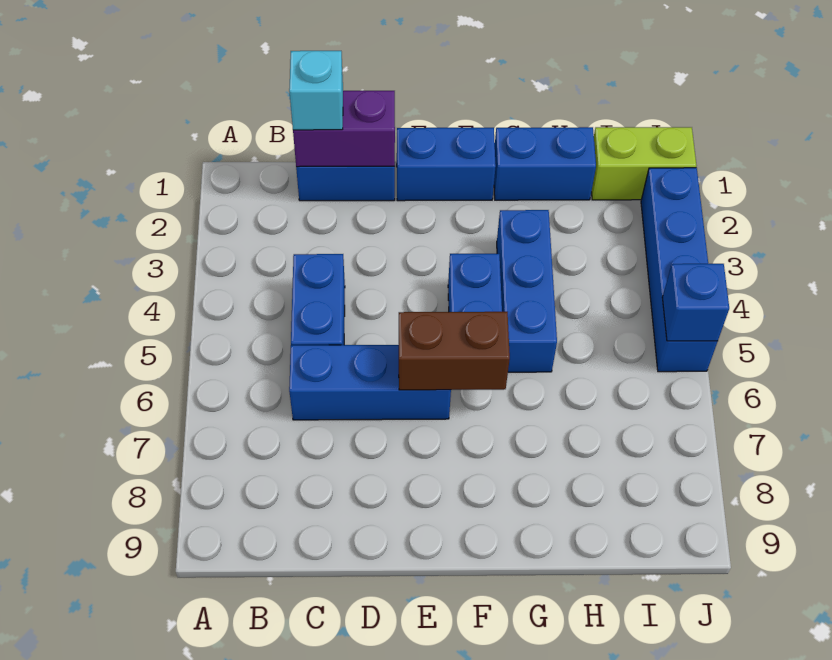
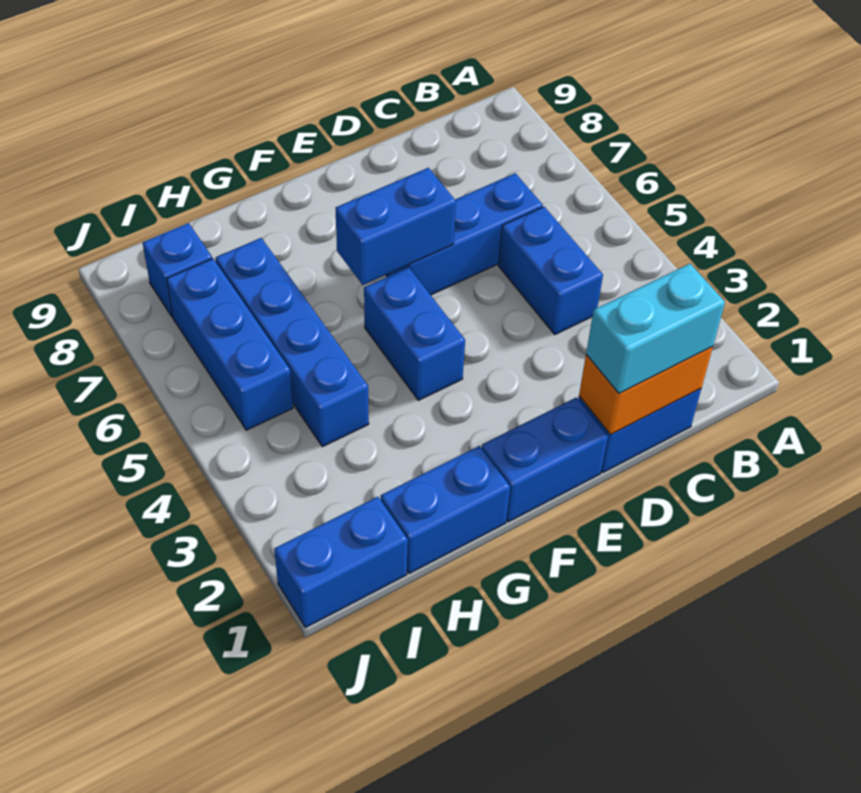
purple brick C1:D1 level 2 -> orange brick C1:D1 level 2
cyan brick C1 level 3 -> cyan brick C1:D1 level 3
brown brick E6:F6 level 2 -> blue brick E6:F6 level 2
blue brick G3:G5 level 1 -> blue brick I5:I7 level 1
lime brick I1:J1 level 1 -> blue brick I1:J1 level 1
blue brick J2:J5 level 1 -> blue brick H4:H7 level 1
blue brick J5 level 2 -> blue brick I8 level 1

